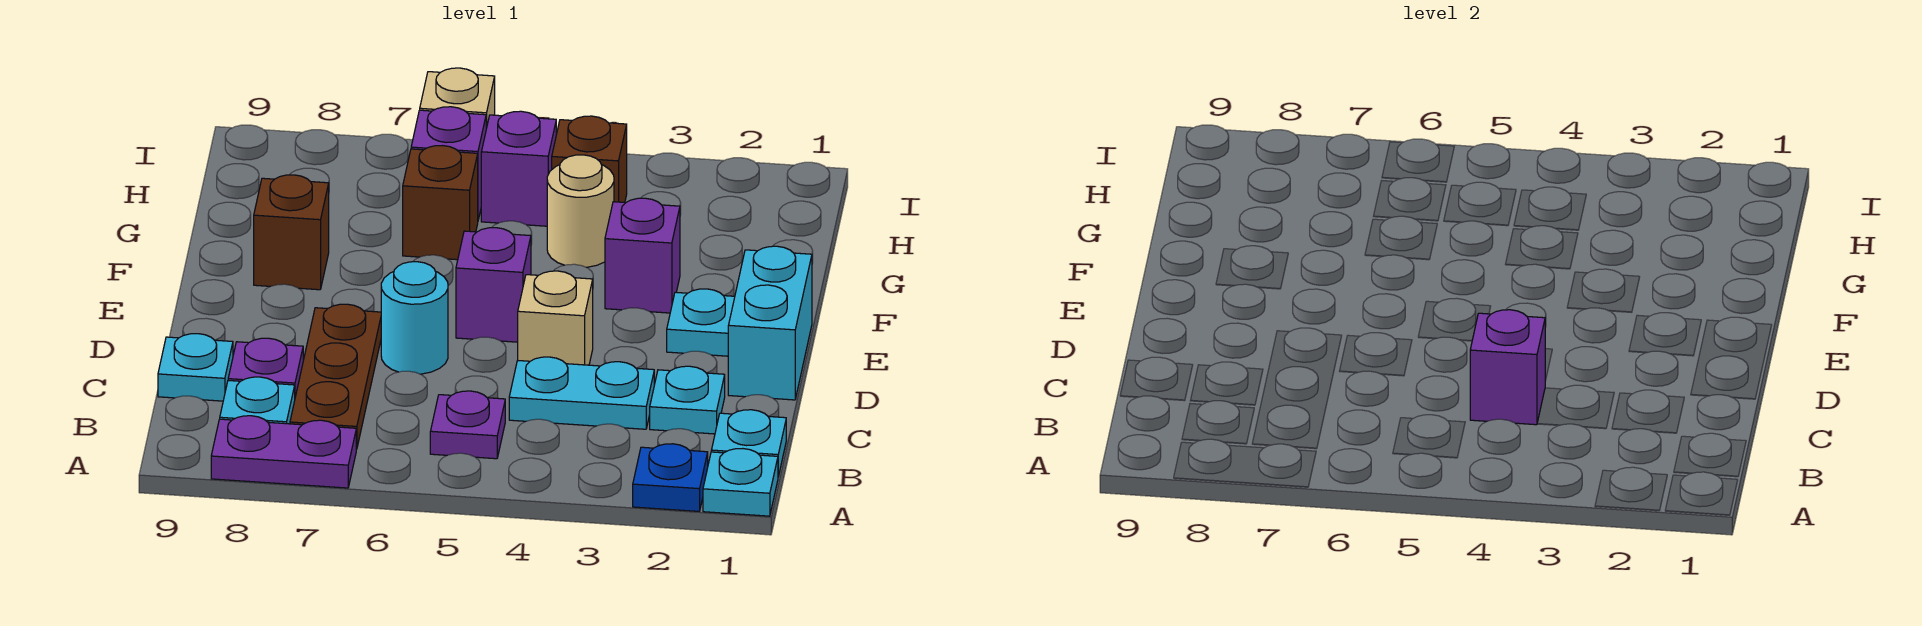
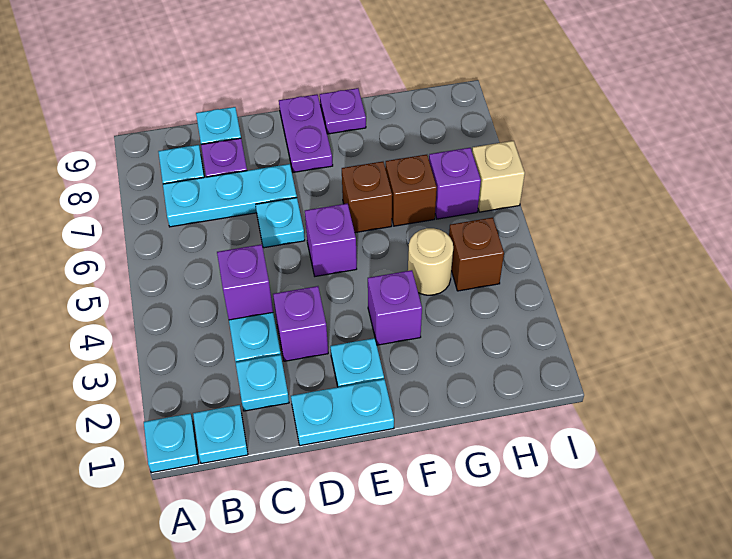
blue plate A2 level 1 -> none
purple plate A7:A8 level 1 -> purple plate E8:E9 level 1
purple plate B5 level 1 -> purple plate F9 level 1
brown plate B7:D7 level 1 -> cyan plate B7:D7 level 1
cyan brick D1:E1 level 1 -> cyan plate D1:E1 level 1
tan brick D4 level 1 -> none
cyan round brick D6 level 1 -> cyan plate D6 level 1
brown brick F8 level 1 -> brown brick F6 level 1
purple brick H5 level 1 -> purple brick D3 level 1

